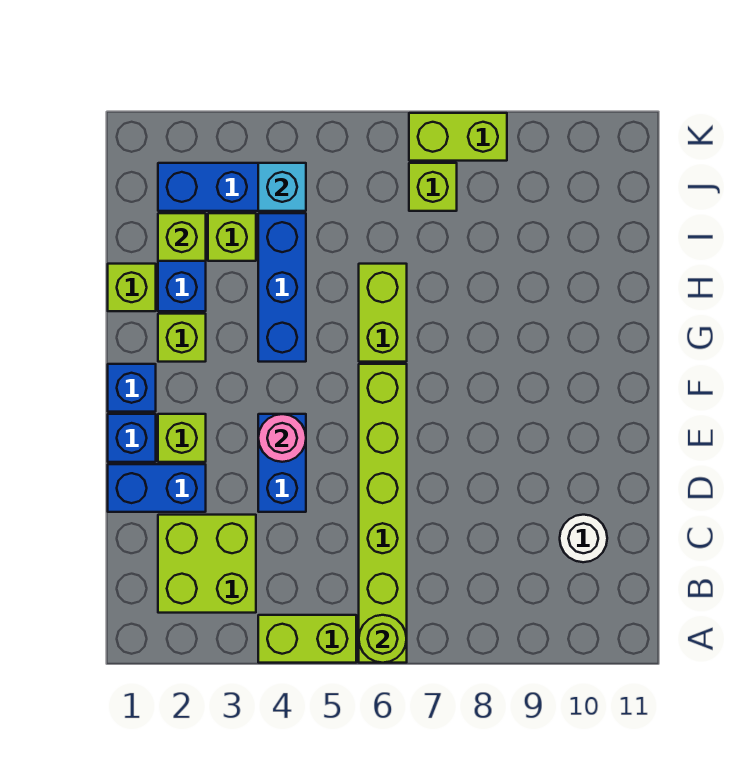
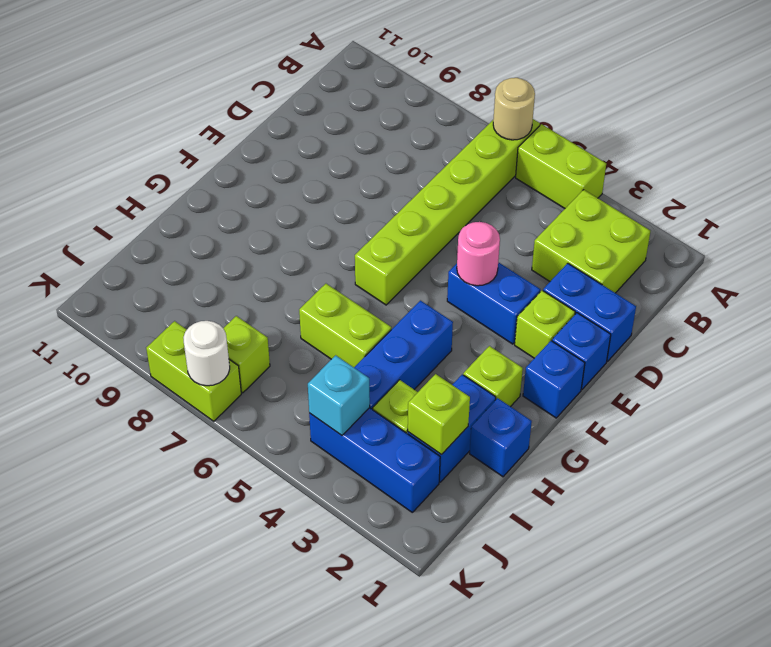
lime round brick A6 level 2 -> tan round brick A6 level 2
white round brick C10 level 1 -> white round brick K7 level 2
blue brick D4:E4 level 1 -> blue brick E3:E4 level 1
lime brick G6:H6 level 1 -> lime brick H5:H6 level 1
lime brick H1 level 1 -> blue brick H1 level 1

